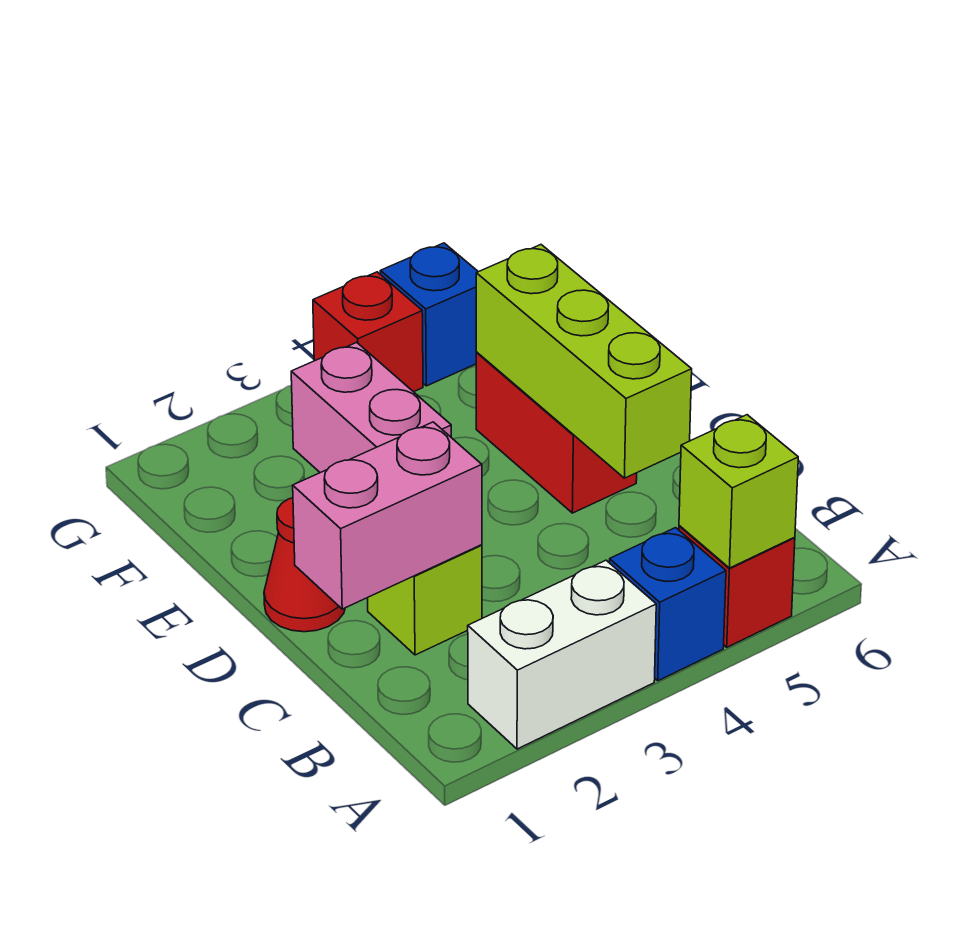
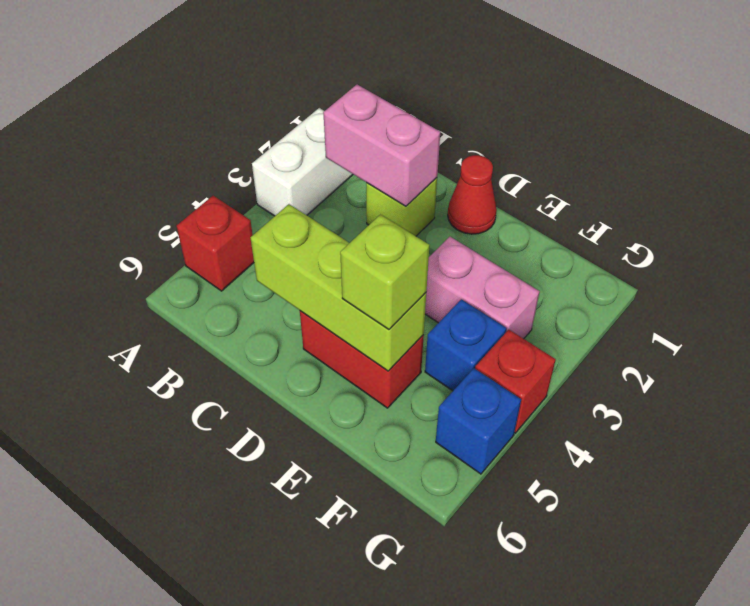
blue brick A4 level 1 -> blue brick F4 level 1
lime brick A5 level 2 -> lime brick E5 level 3
pink brick C1:C2 level 2 -> pink brick B2:C2 level 2

